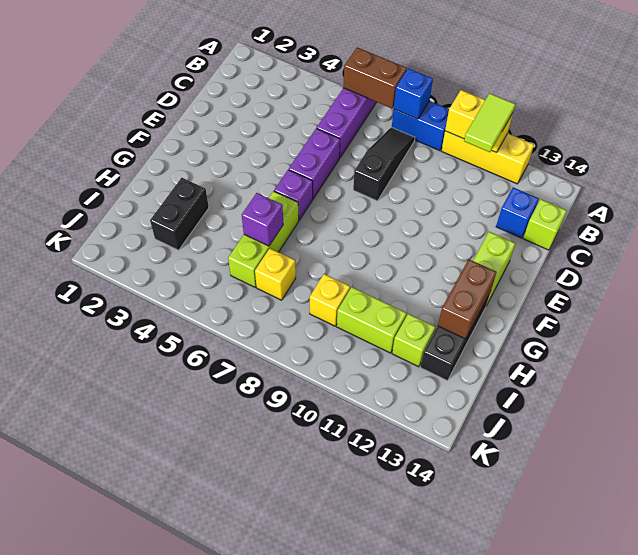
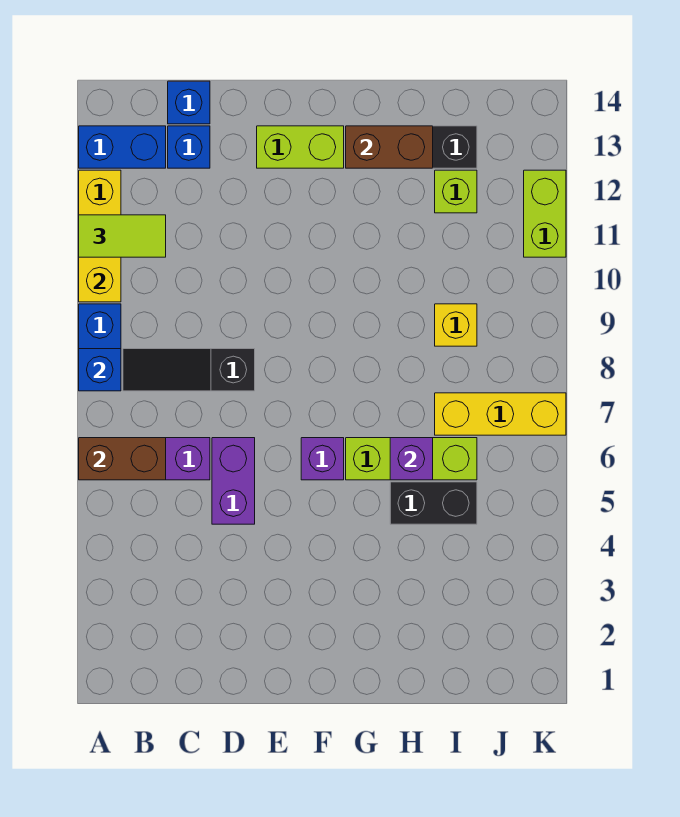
brown brick A6:A7 level 2 -> brown brick A6:B6 level 2
none -> blue brick A13:B13 level 1
lime brick C14 level 1 -> blue brick C14 level 1
purple brick D6:E6 level 1 -> purple brick D5:D6 level 1
black brick H3:I3 level 1 -> black brick H5:I5 level 1
yellow brick I7 level 1 -> yellow brick I7:K7 level 1
lime brick I10:I11 level 1 -> lime brick K11:K12 level 1

